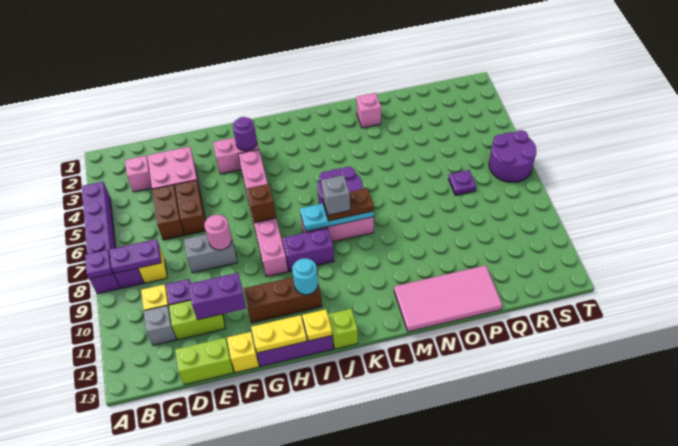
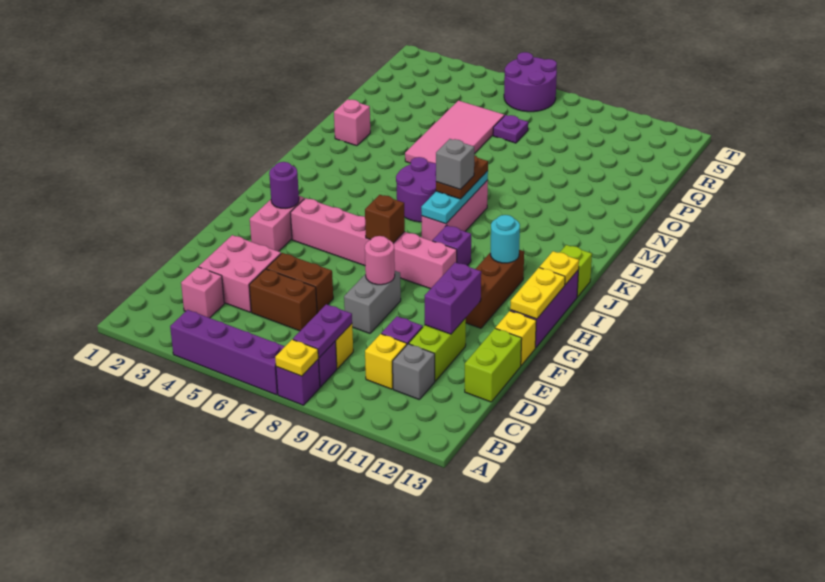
purple plate A8 level 2 -> yellow plate A8 level 2
purple brick I9:J9 level 1 -> purple brick I9 level 1
pink tile M12:P13 level 1 -> pink tile N5:Q6 level 1

